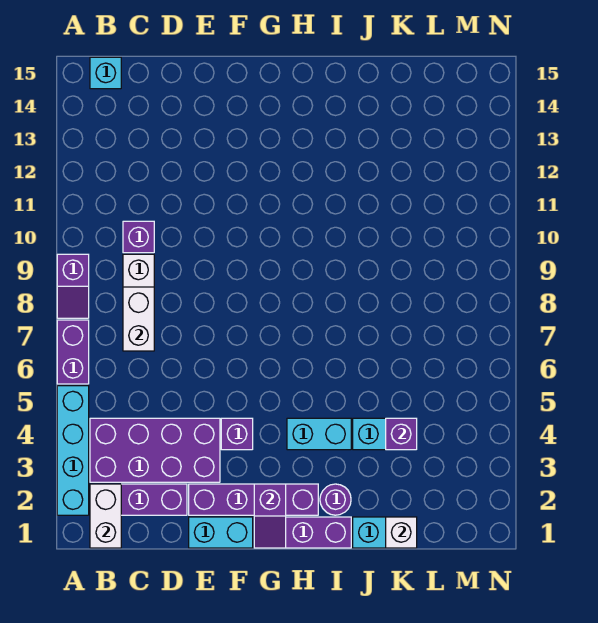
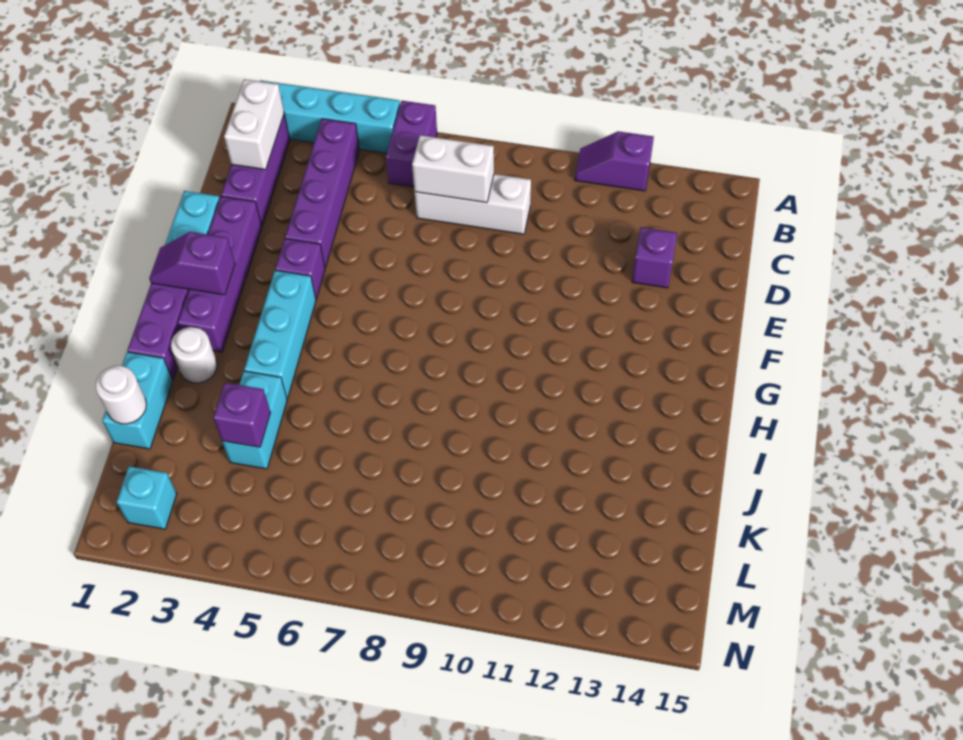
purple brick A6:A7 level 1 -> purple brick A6:B6 level 1
purple slope A8:A9 level 1 top 9 -> purple slope A11:A12 level 1 top 12
white brick B1:B2 level 2 -> white brick B2:C2 level 2
purple brick B3:E4 level 1 -> purple brick B4:E4 level 1
cyan brick B15 level 1 -> cyan brick M2 level 1
purple brick C10 level 1 -> purple brick D13 level 1
cyan brick H4:I4 level 1 -> cyan brick G4:I4 level 1
purple round brick I2 level 1 -> white round brick I2 level 1
white brick K1 level 2 -> white round brick K1 level 2

